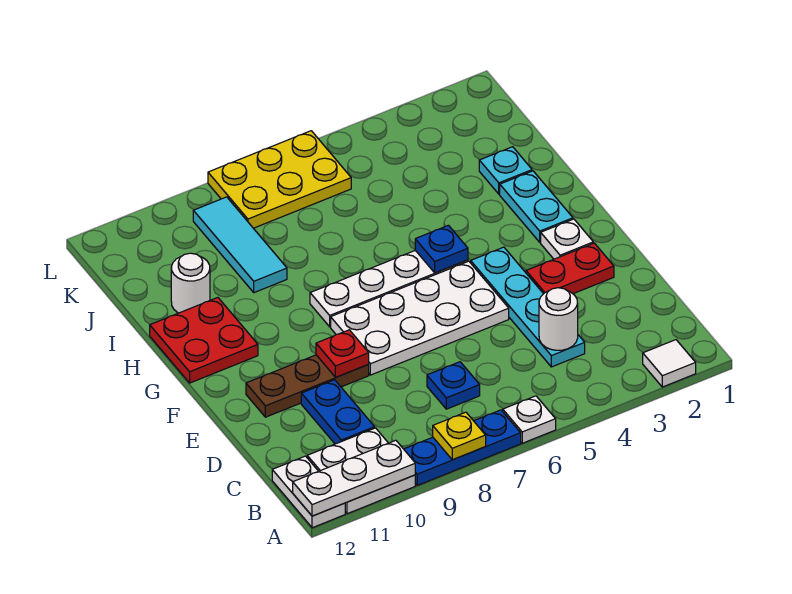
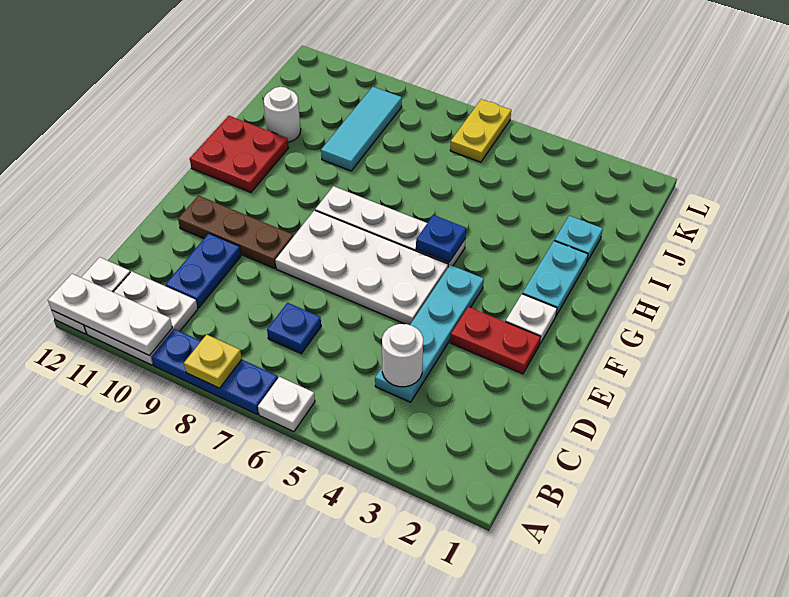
white tile A2 level 1 -> none
red plate E9 level 2 -> none
yellow plate K6:L8 level 1 -> yellow plate K6:L6 level 1

